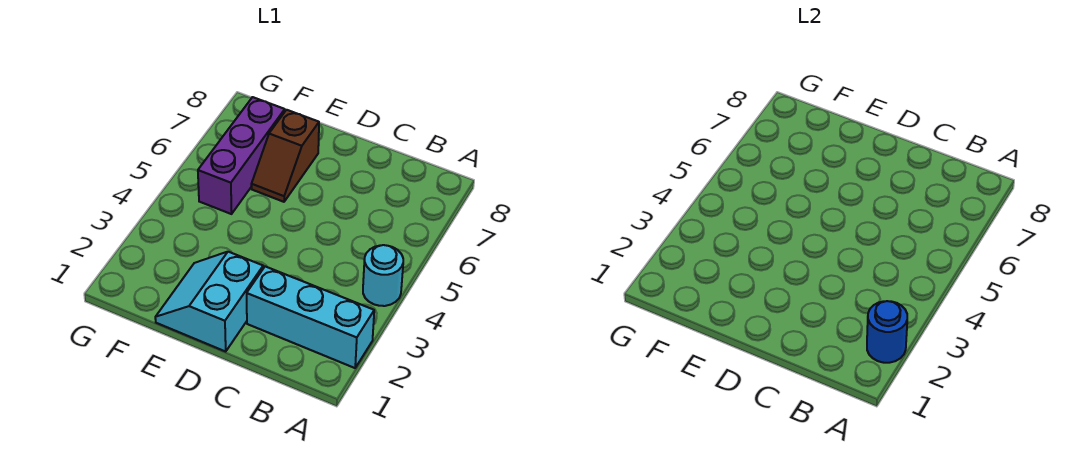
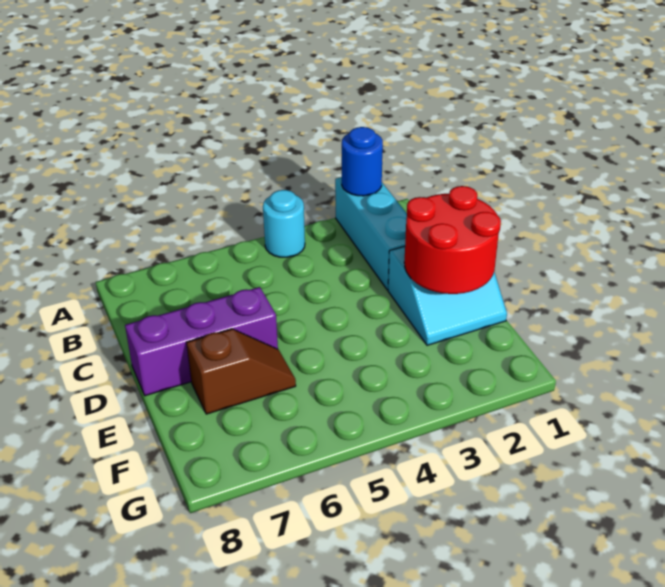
none -> red round brick D1:E2 level 2
purple brick F5:F7 level 1 -> purple brick D6:D8 level 1

